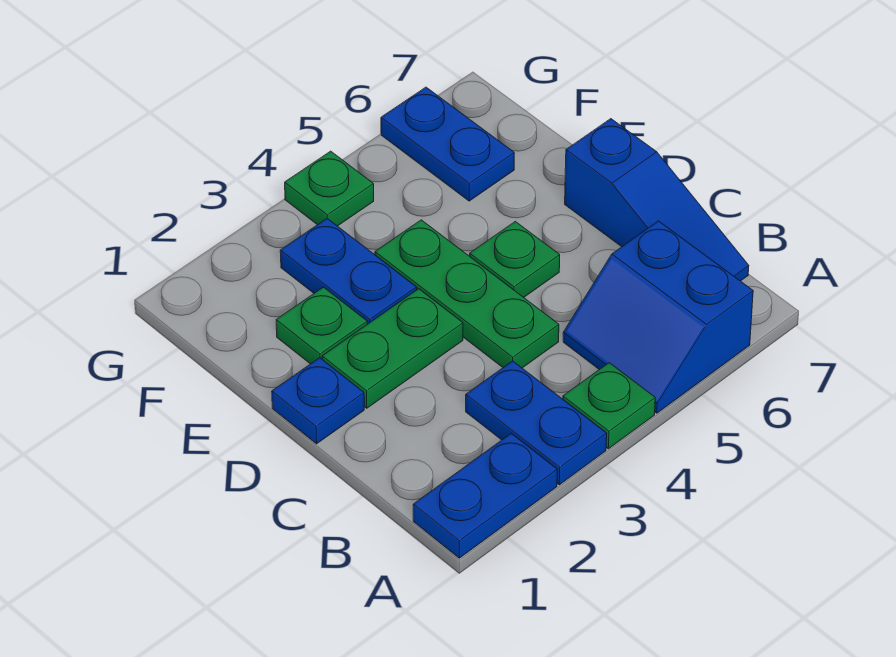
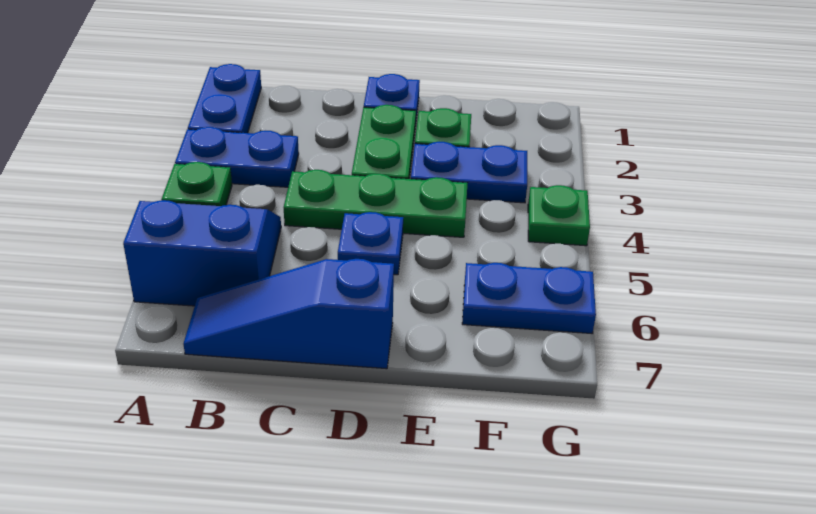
green plate D5 level 1 -> blue plate D5 level 1

